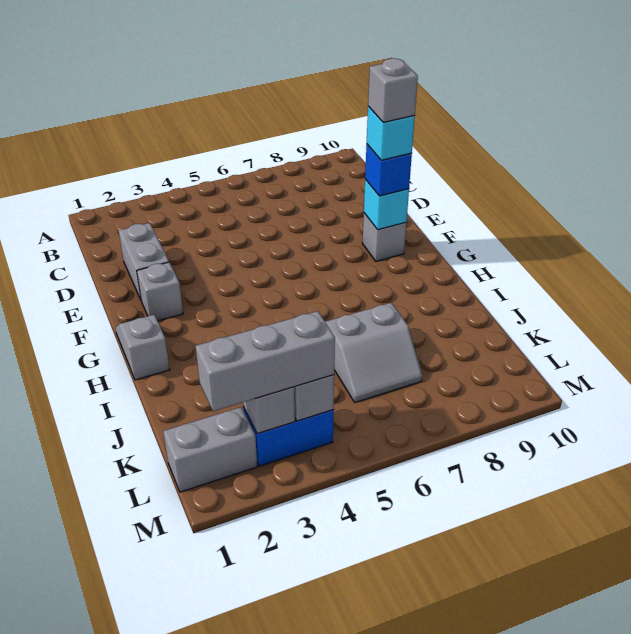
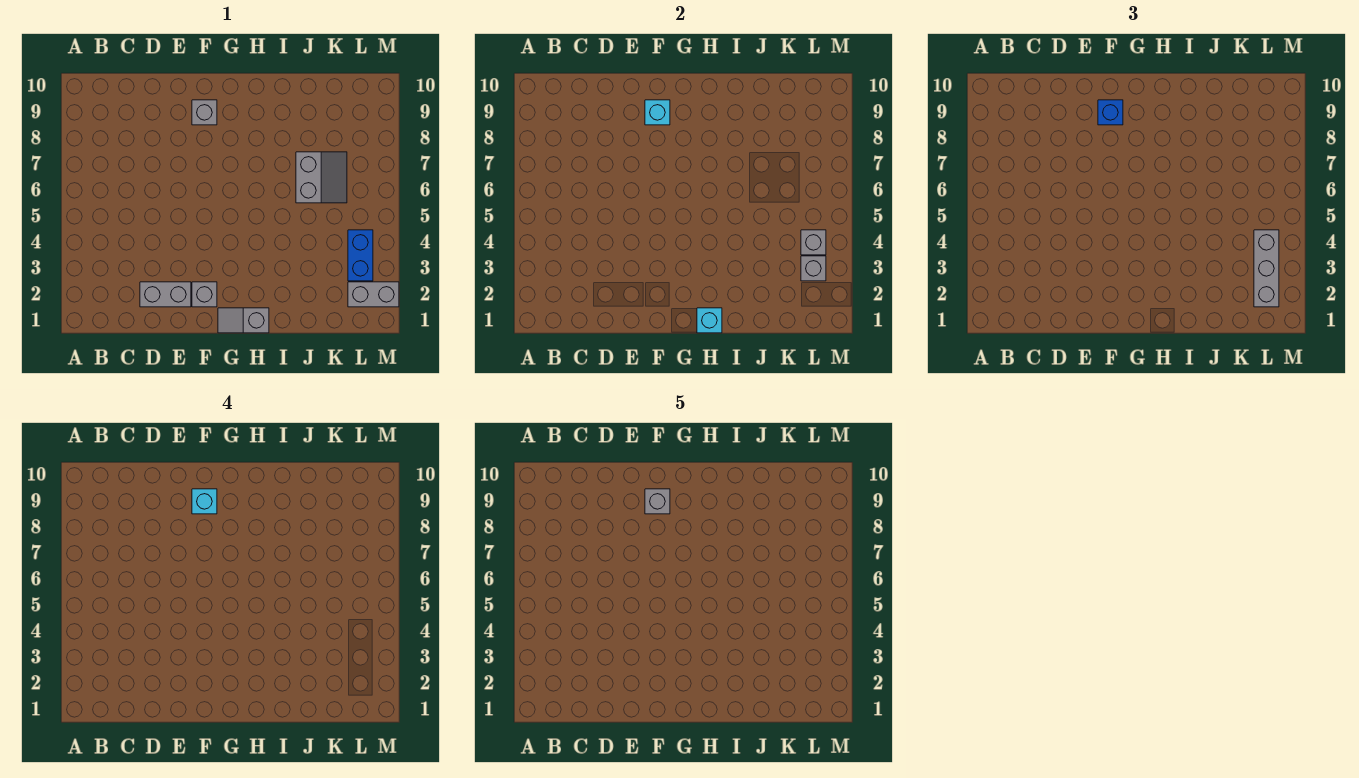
none -> cyan brick H1 level 2
grey brick L1:L2 level 1 -> grey brick L2:M2 level 1

